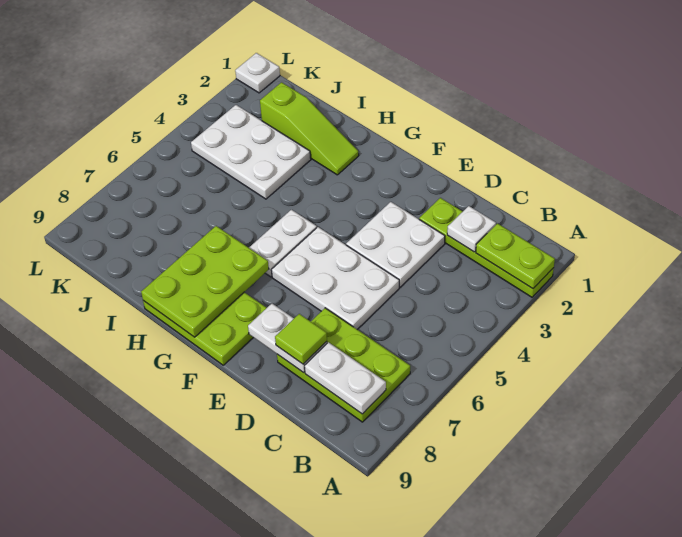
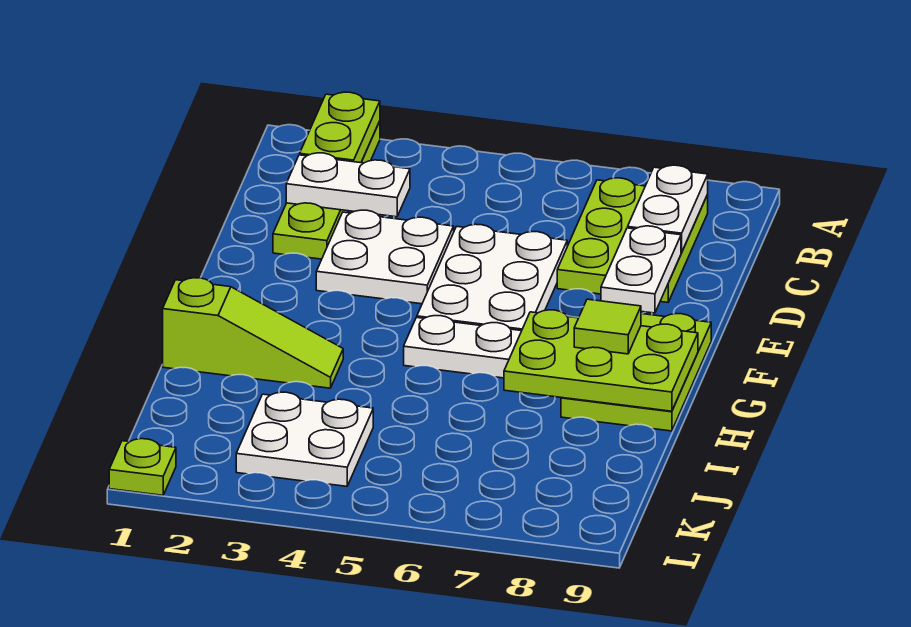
white plate C2 level 2 -> white plate C2:C3 level 2
lime tile D8 level 3 -> lime tile G8 level 3
lime slope H2:J2 level 1 top J -> lime slope H1:H3 level 1 top 1
white plate I3:K4 level 1 -> white plate J3:K4 level 1
white plate L1 level 1 -> lime plate L1 level 1

